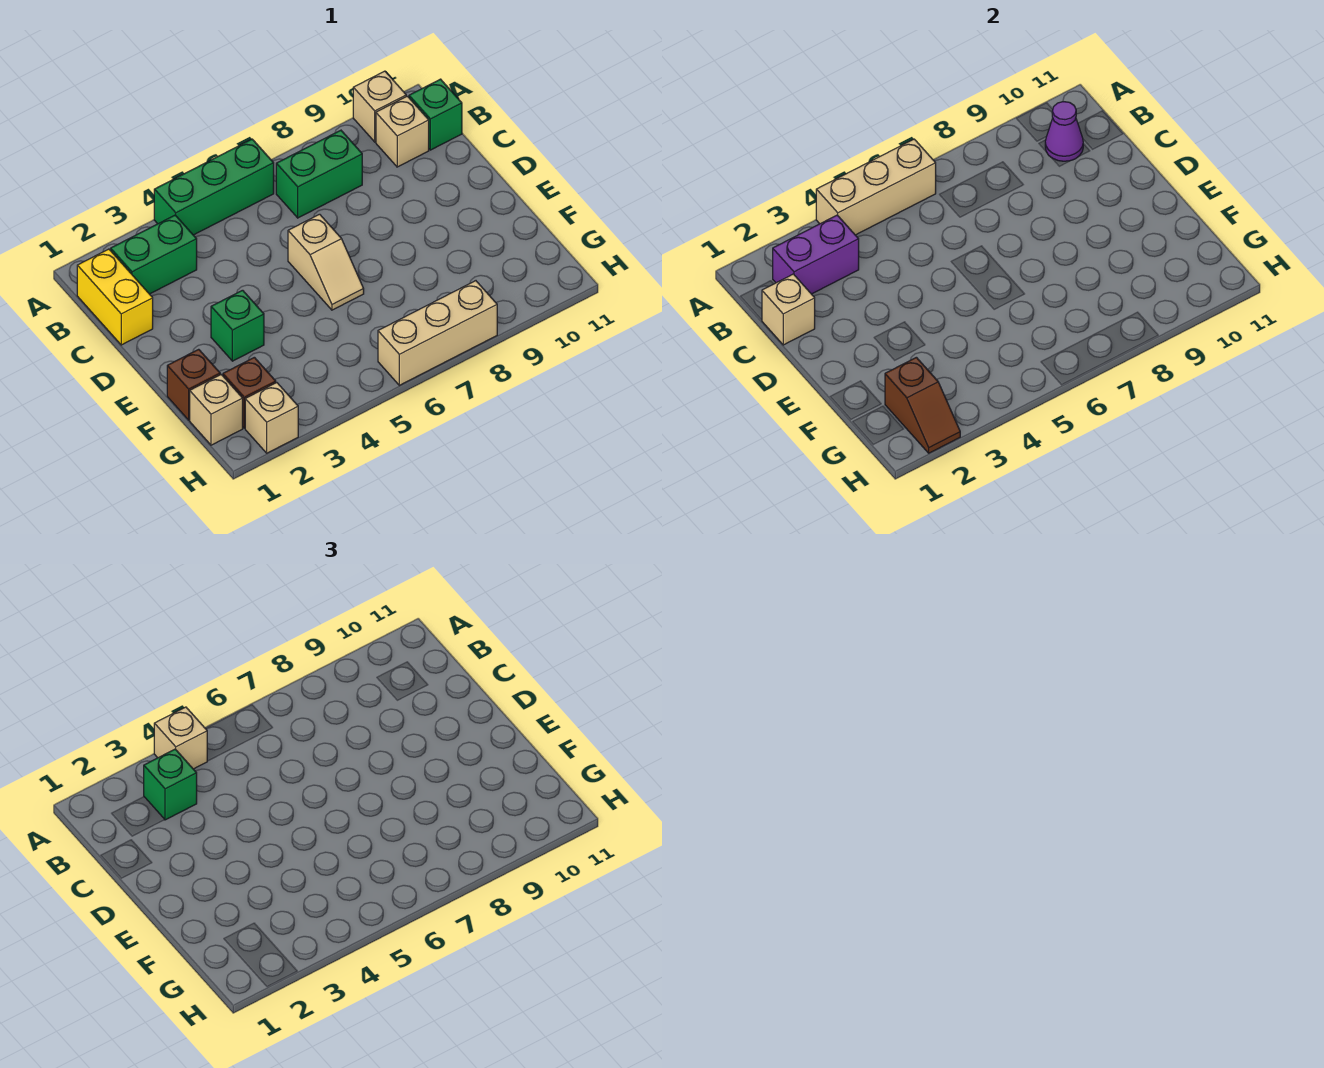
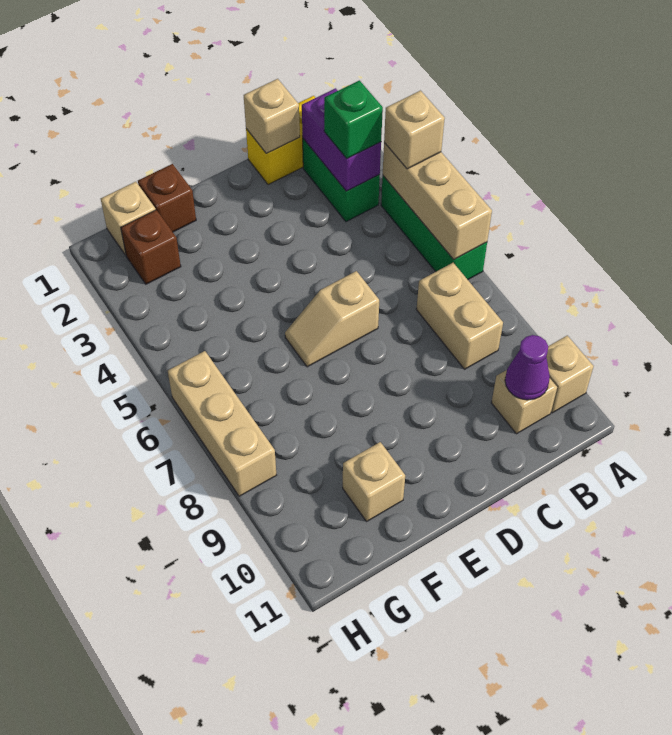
green brick B7:B8 level 1 -> tan brick B7:B8 level 1
green brick B11 level 1 -> none
green brick E3 level 1 -> none
brown slope G2:H2 level 2 top G -> none
tan brick H2 level 1 -> tan brick F10 level 1

